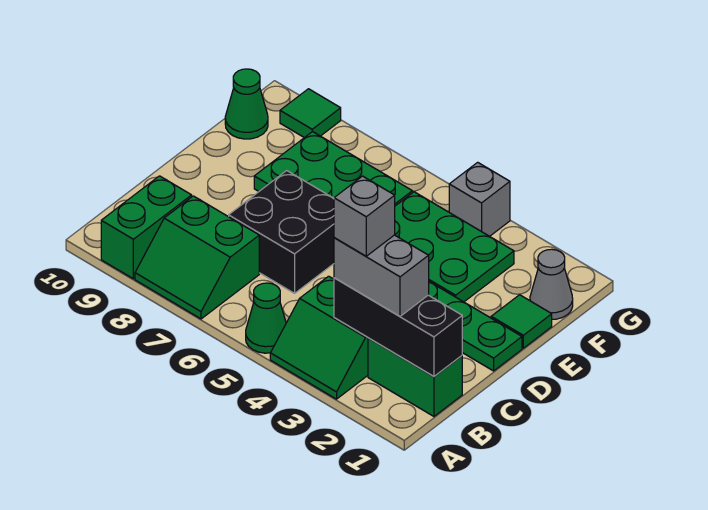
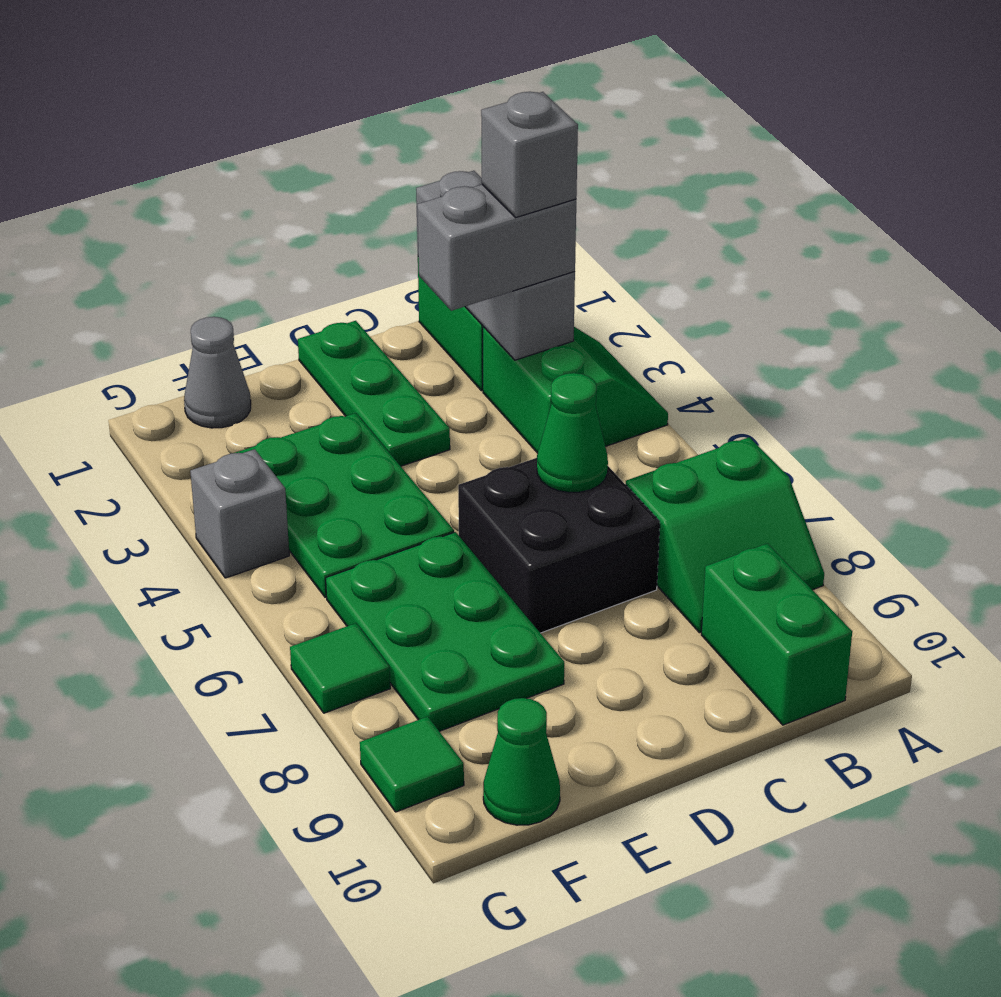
green cone A5 level 1 -> green cone C6 level 2
green slope A7:B8 level 1 top B -> green slope A7:B8 level 1 top 7
green brick A9:B9 level 1 -> green brick B9:B10 level 1
black brick B1:B3 level 2 -> grey brick B1:B3 level 2
grey brick B2:B3 level 3 -> grey brick B3:C3 level 3
green tile E1 level 1 -> green tile G7 level 1

